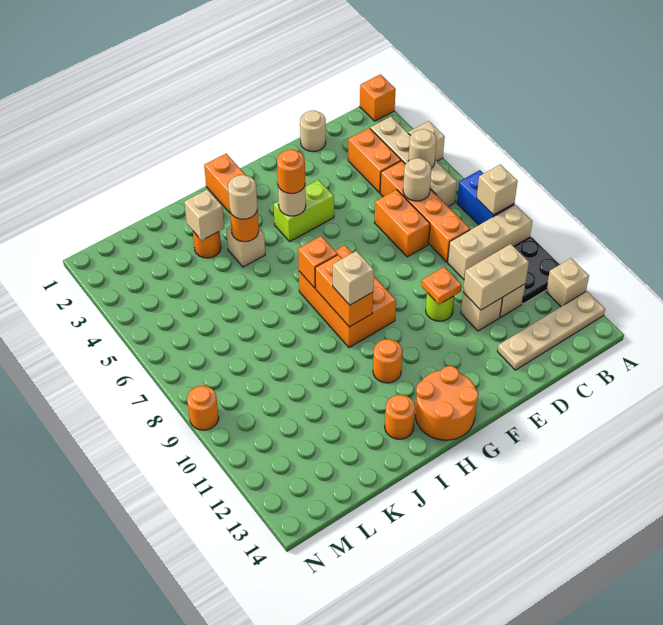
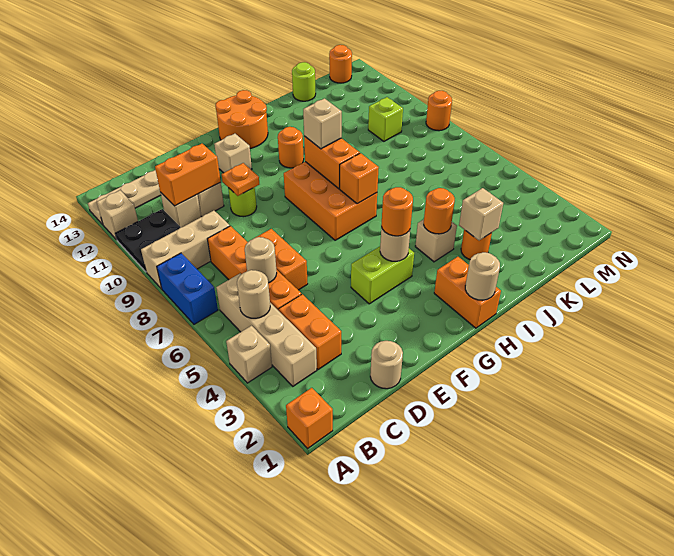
tan brick A8 level 2 -> tan brick F12 level 1
tan brick C11:D11 level 2 -> orange brick C11:D11 level 2
tan round brick I4 level 3 -> tan round brick H1 level 2
orange round brick I13 level 1 -> orange round brick M14 level 1
none -> lime round brick K14 level 1
none -> lime brick L10 level 1

